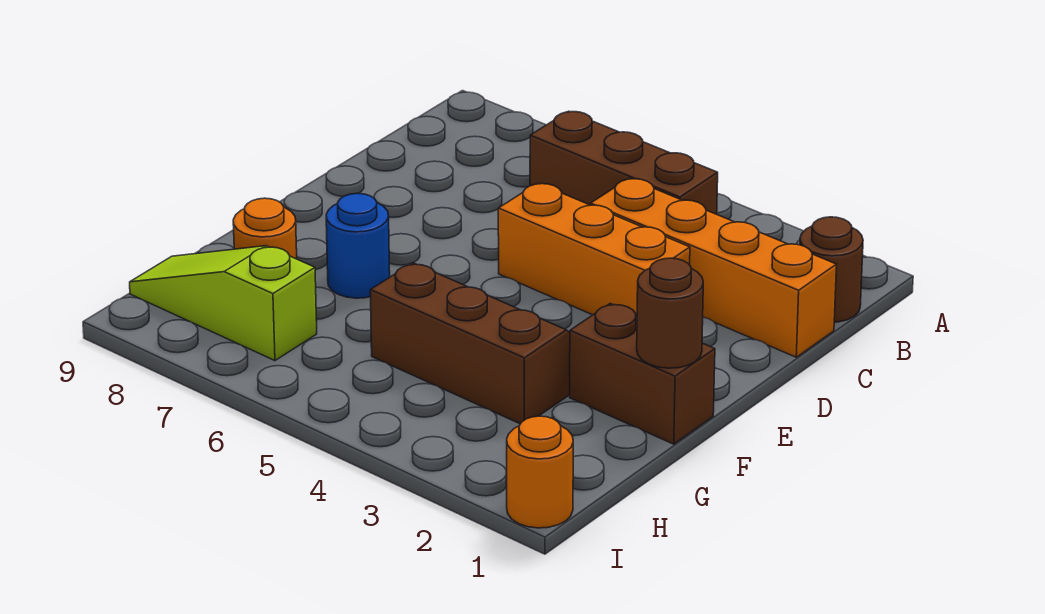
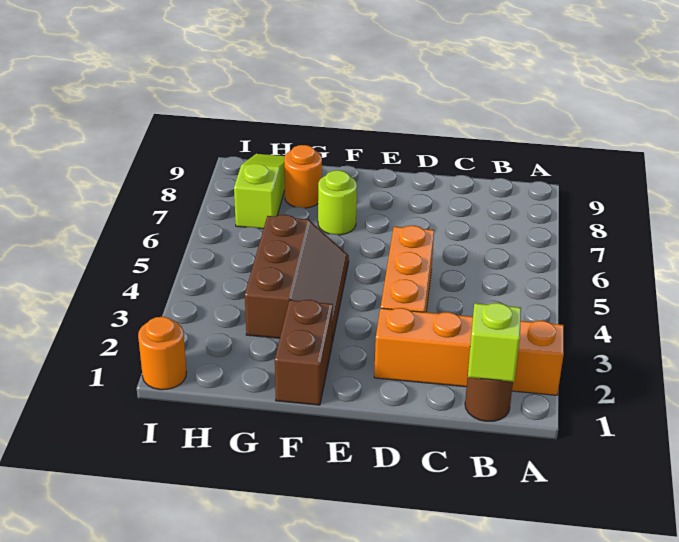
none -> lime brick B1 level 2
brown brick B4:B6 level 1 -> none
orange brick C1:C4 level 1 -> orange brick A2:D2 level 1
brown round brick F1 level 2 -> none
blue round brick F7 level 1 -> lime round brick F7 level 1

